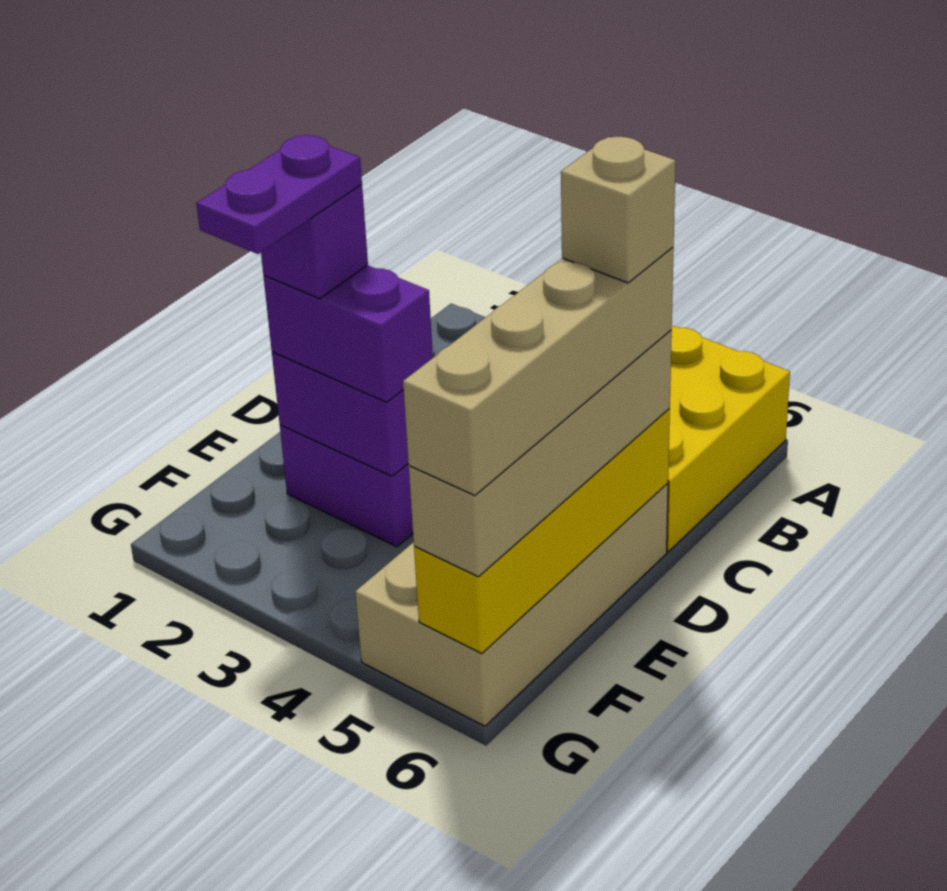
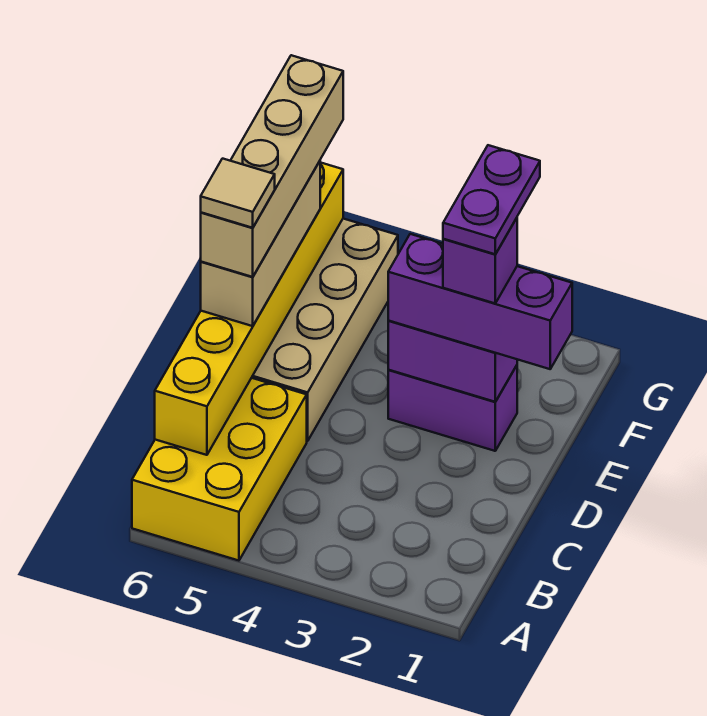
yellow brick D6:G6 level 2 -> yellow brick B6:G6 level 2
tan brick D6:G6 level 3 -> tan brick D6:F6 level 3
tan brick D6 level 5 -> tan tile D6 level 5
purple brick E2:E3 level 3 -> purple brick E1:E3 level 3

